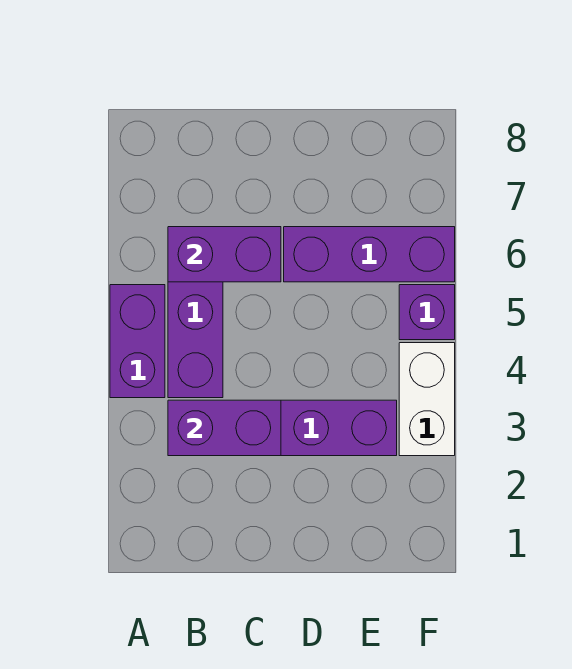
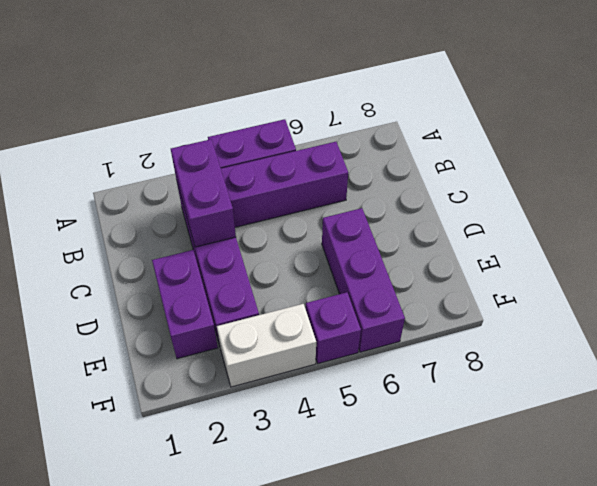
purple brick B6:C6 level 2 -> purple brick D2:E2 level 1

